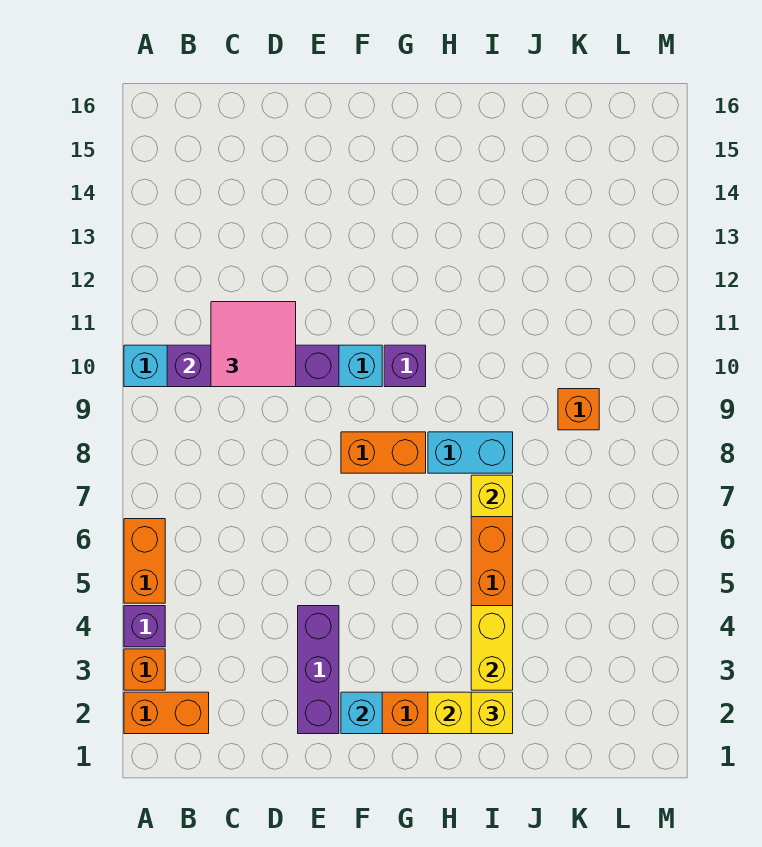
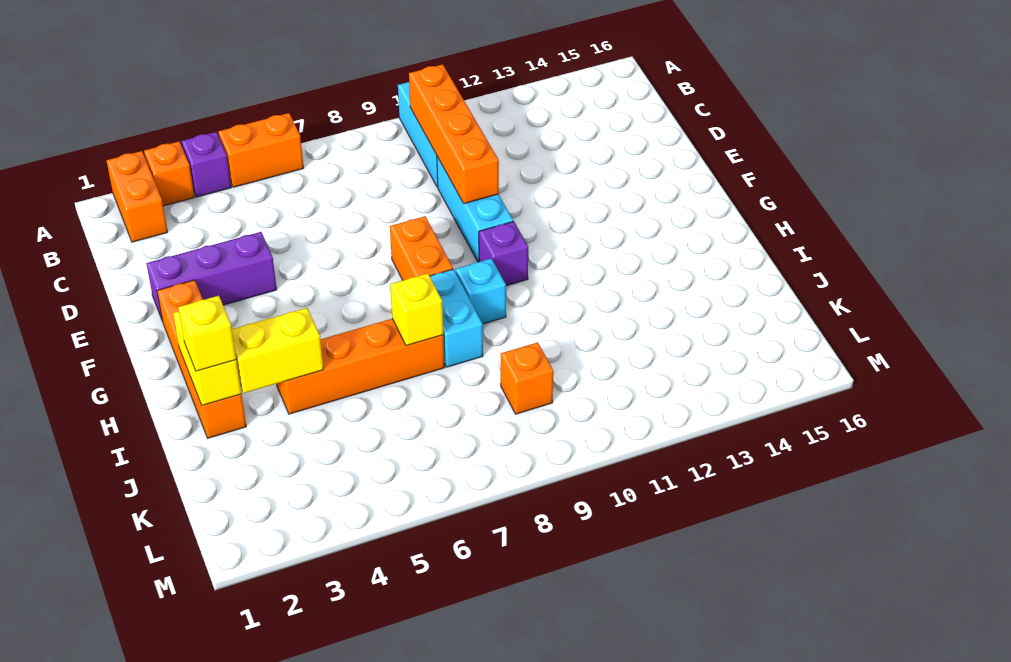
purple brick B10:E10 level 2 -> orange brick B10:E10 level 2
pink tile C10:D11 level 3 -> none
cyan brick F2 level 2 -> cyan brick H9 level 1

